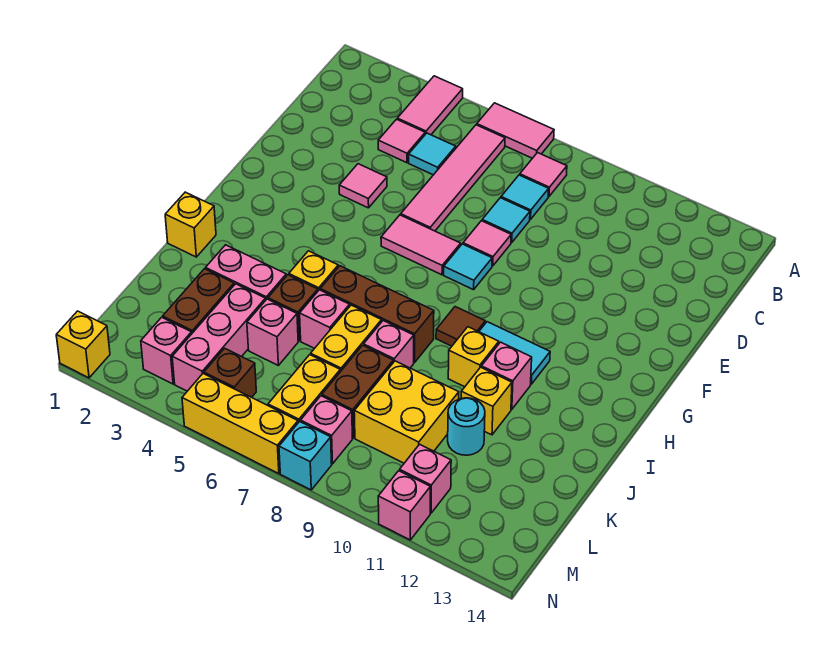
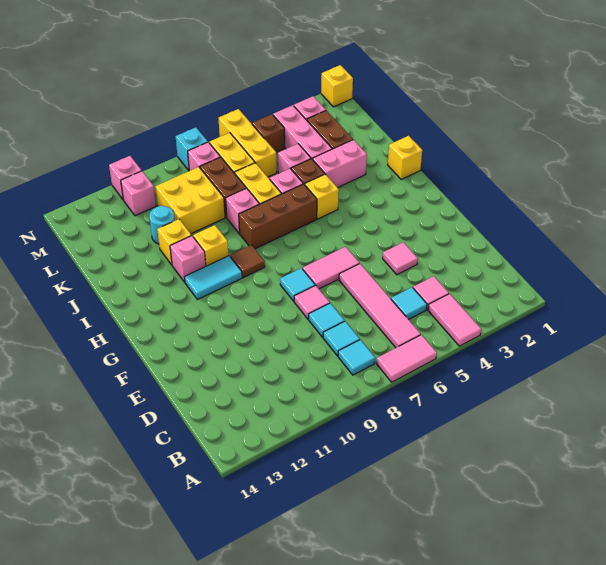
pink tile B8 level 1 -> cyan tile B8 level 1
yellow brick N5:N7 level 1 -> yellow brick L6:N6 level 1

